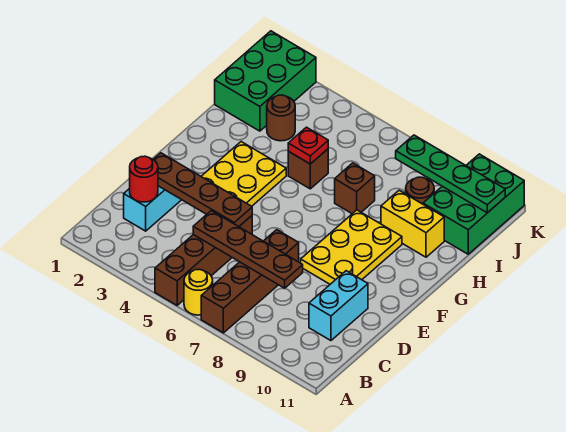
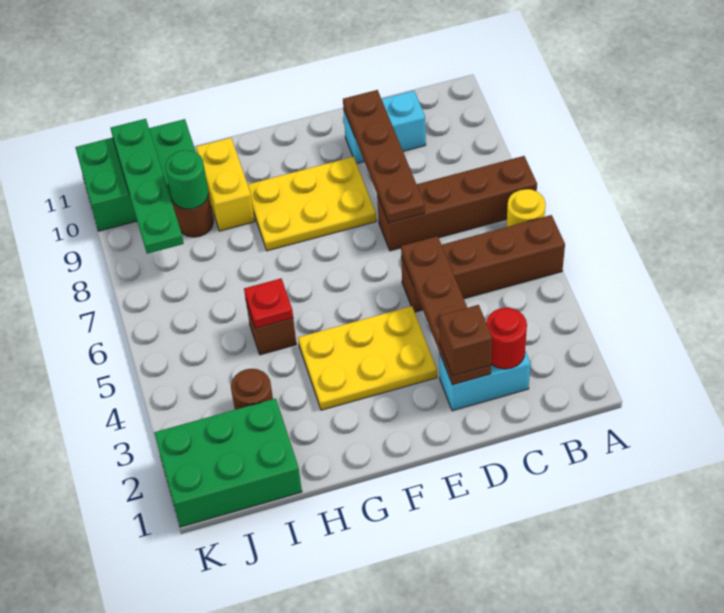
brown plate C5:C8 level 2 -> brown plate D7:D10 level 2
brown brick H7 level 1 -> brown brick D2 level 3
none -> green round brick I9 level 2

